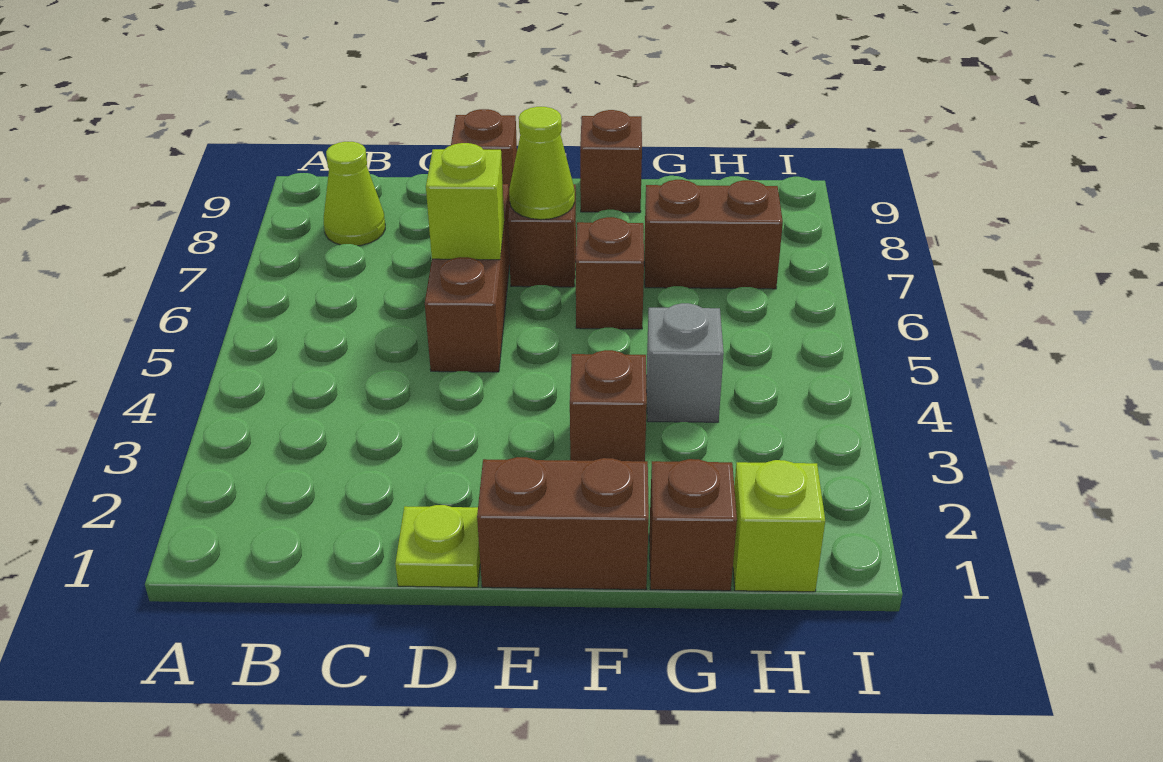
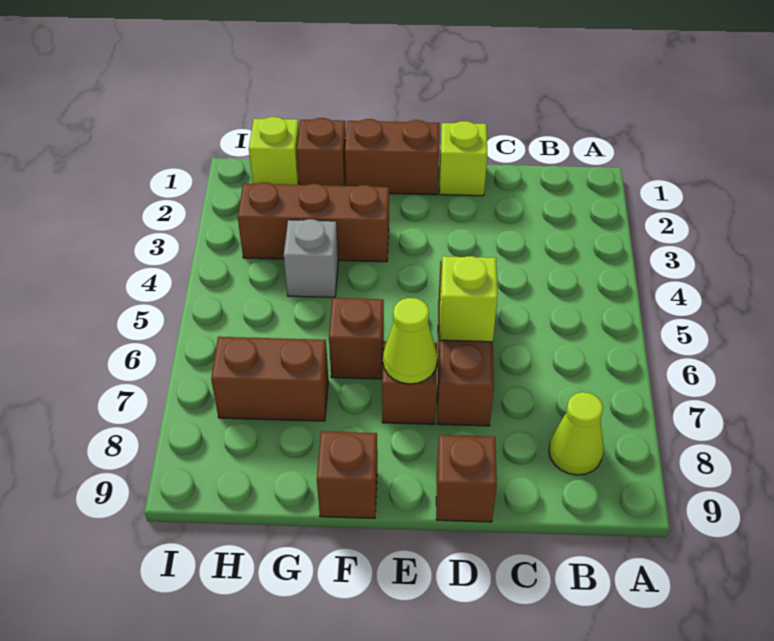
lime plate D1 level 1 -> lime brick D1 level 1
brown brick F3 level 1 -> brown brick F3:H3 level 1

